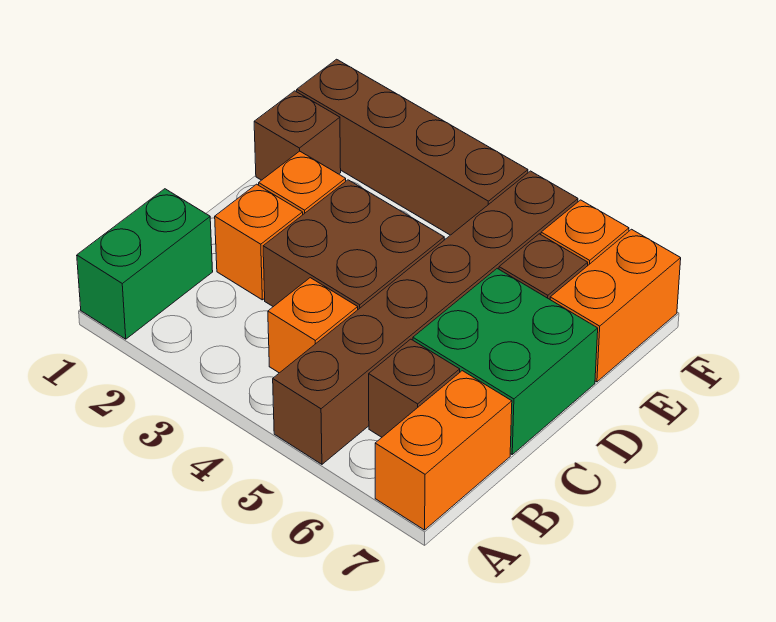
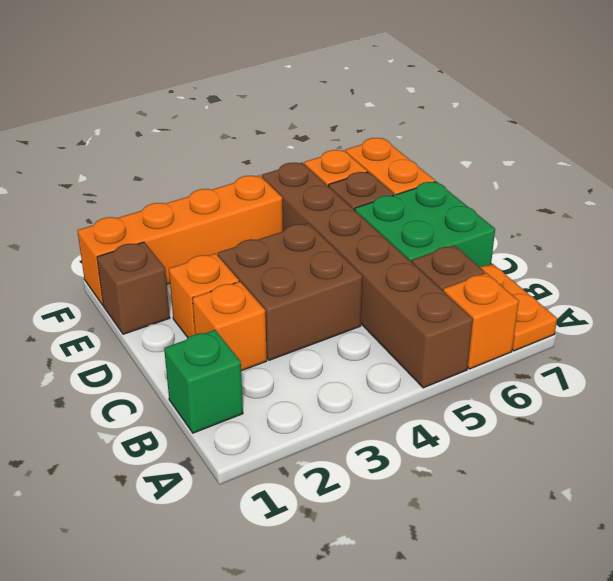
green brick A1:B1 level 1 -> green brick B1 level 1
orange brick A7:B7 level 1 -> orange plate A7:B7 level 1
orange brick B4 level 1 -> orange brick A6 level 1
brown brick F1:F4 level 1 -> orange brick F1:F4 level 1

